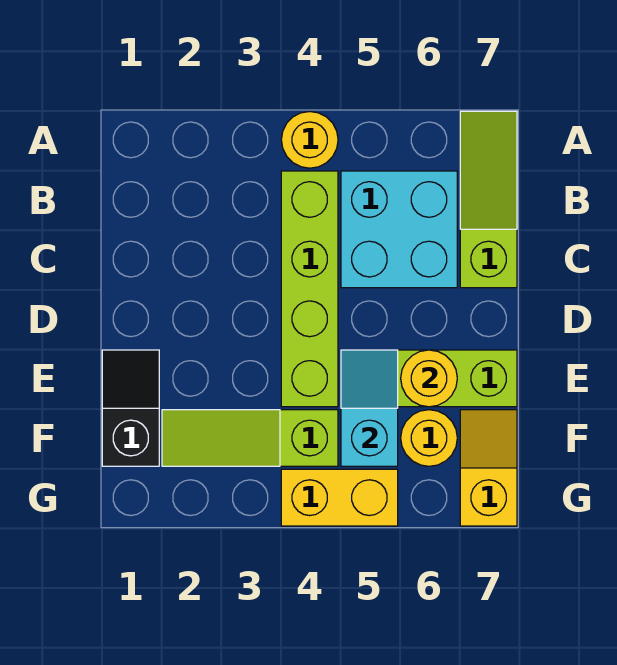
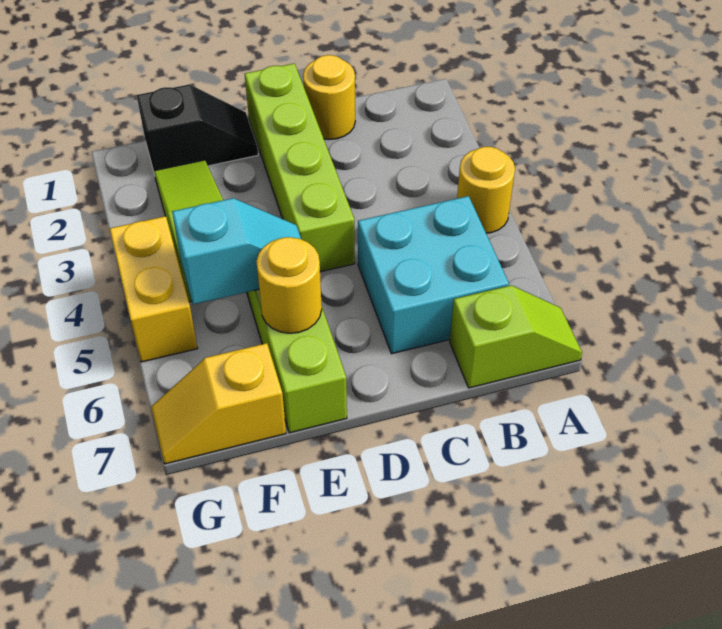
lime slope A7:C7 level 1 top C -> lime slope A7:B7 level 1 top B
lime brick B4:E4 level 1 -> lime brick D1:D4 level 1
yellow round brick F6 level 1 -> yellow round brick C1 level 1
yellow slope F7:G7 level 1 top G -> yellow slope F7:G7 level 1 top F

